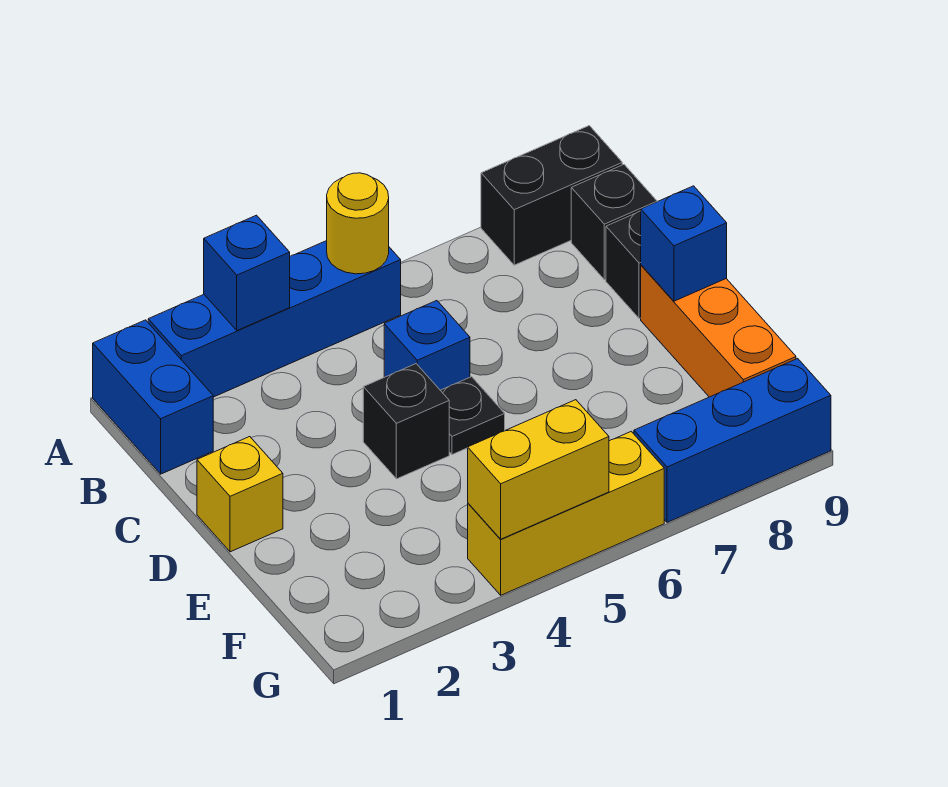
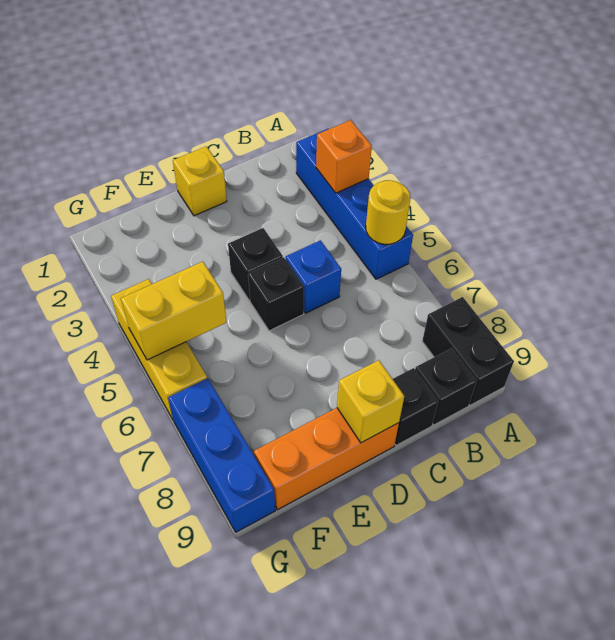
blue brick A1:B1 level 1 -> none
blue brick A3 level 2 -> orange brick A3 level 2
black plate D5 level 1 -> black brick D5 level 1
blue brick D9 level 2 -> yellow brick D9 level 2
yellow brick G4:G5 level 2 -> yellow brick F5:G5 level 2

